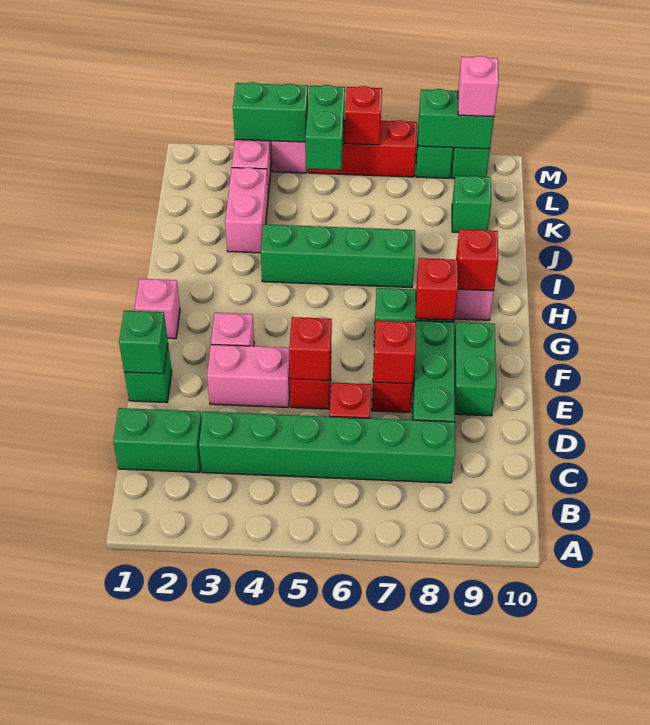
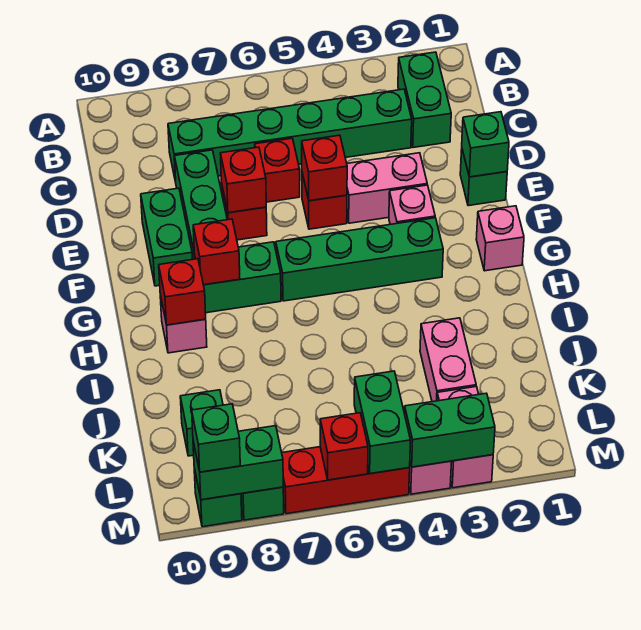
green brick C1:C2 level 1 -> green brick B2:C2 level 1
green brick I4:I7 level 1 -> green brick G3:G6 level 1
pink brick M9 level 3 -> green brick M9 level 3

